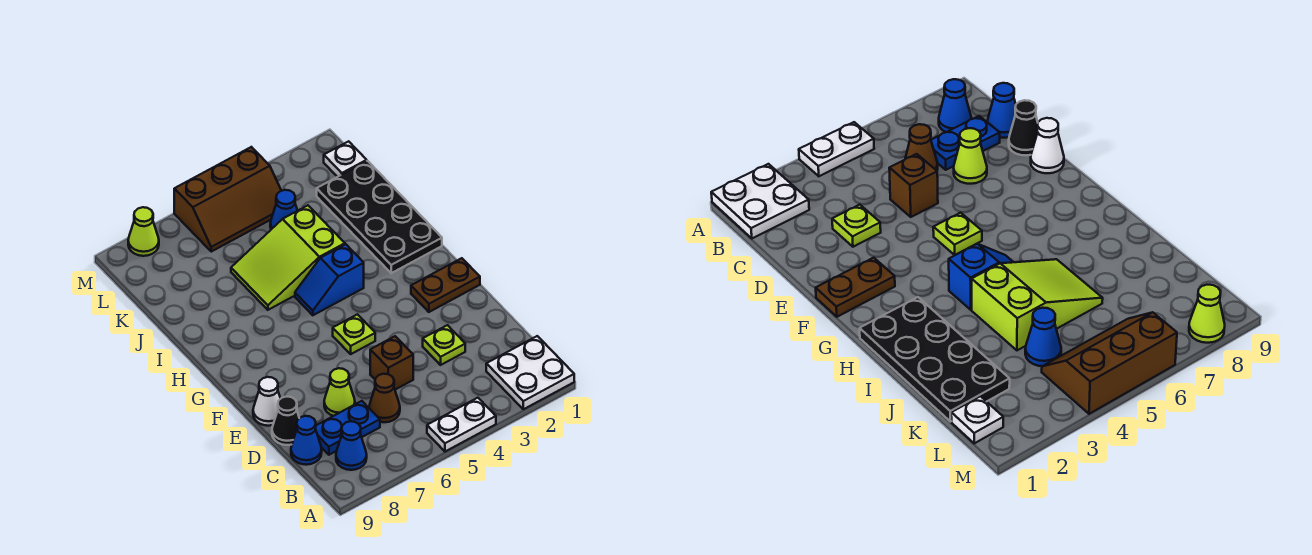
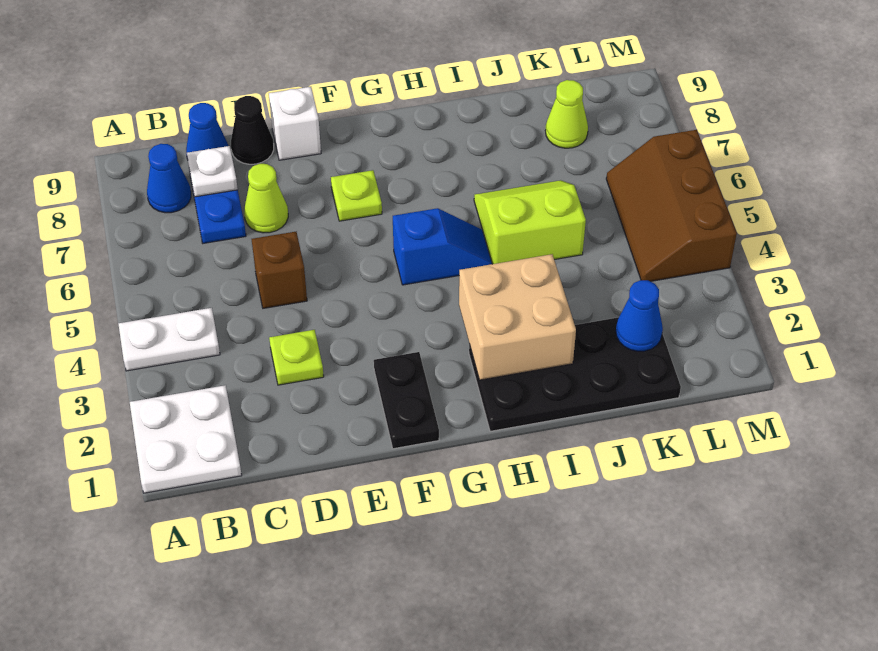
white plate A4:A5 level 1 -> white plate A4:B4 level 1
brown cone C6 level 1 -> none
white cone E9 level 1 -> white brick E9 level 1
brown plate F1:F2 level 1 -> black plate F1:F2 level 1
lime plate F5 level 1 -> lime plate F7 level 1
none -> tan brick H2:I3 level 2
blue slope H4:H5 level 1 top 4 -> blue slope G5:H5 level 1 top G
lime slope I4:J6 level 1 top 4 -> lime slope I5:J6 level 1 top 5
blue cone K4 level 1 -> blue cone K2 level 2
white plate L1 level 1 -> white plate C8 level 2
lime cone M8 level 1 -> lime cone K8 level 1

